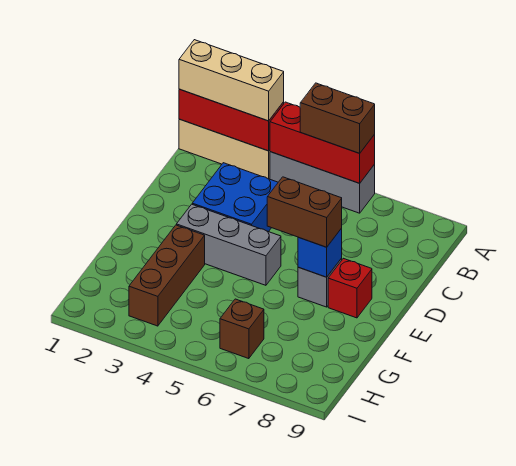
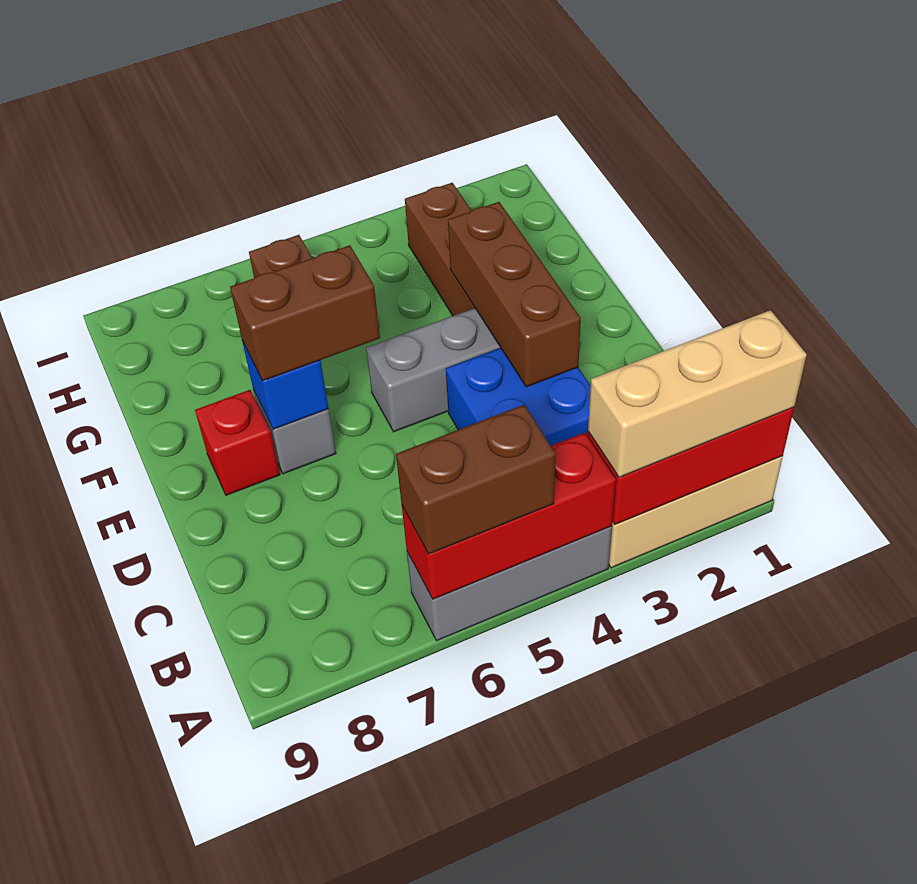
none -> brown brick D3:F3 level 2

